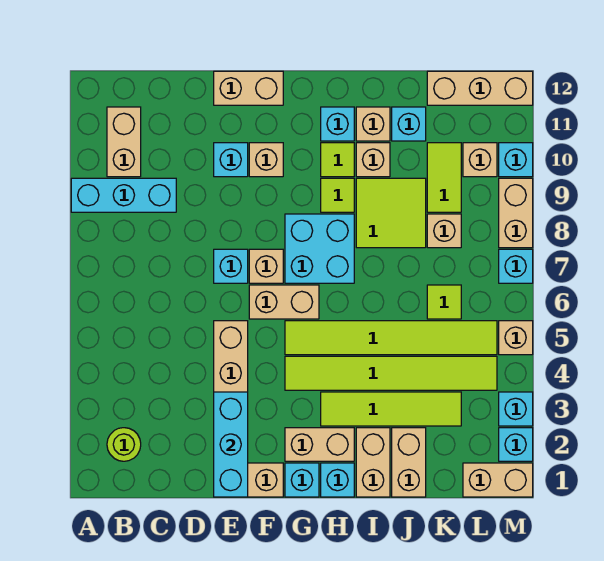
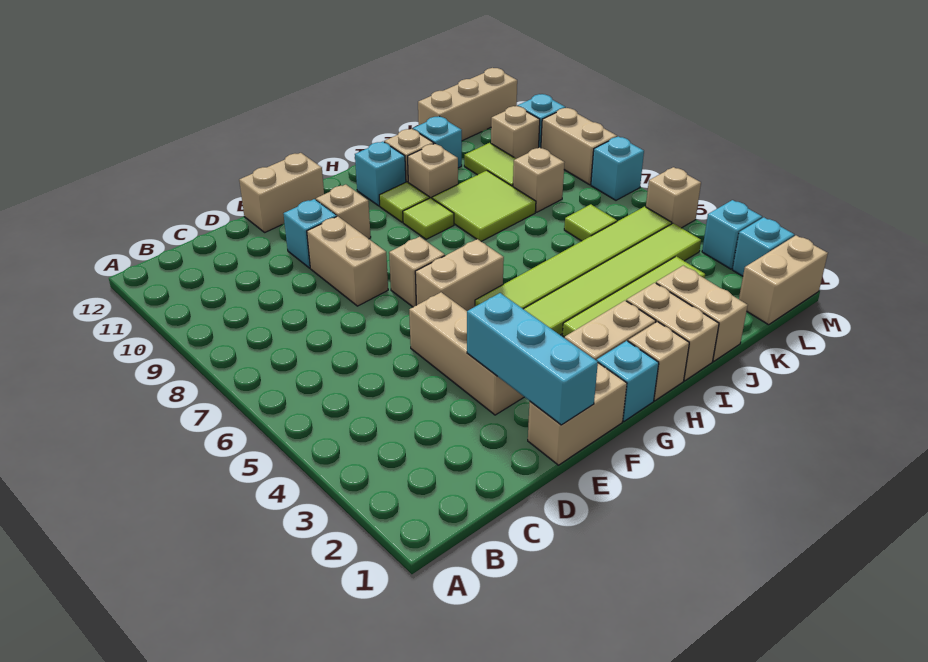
cyan brick A9:C9 level 1 -> none
lime round brick B2 level 1 -> none
tan brick B10:B11 level 1 -> tan brick E8:E9 level 1
cyan brick E7 level 1 -> none
cyan brick G7:H8 level 1 -> none
cyan brick H1 level 1 -> tan brick H1 level 1

